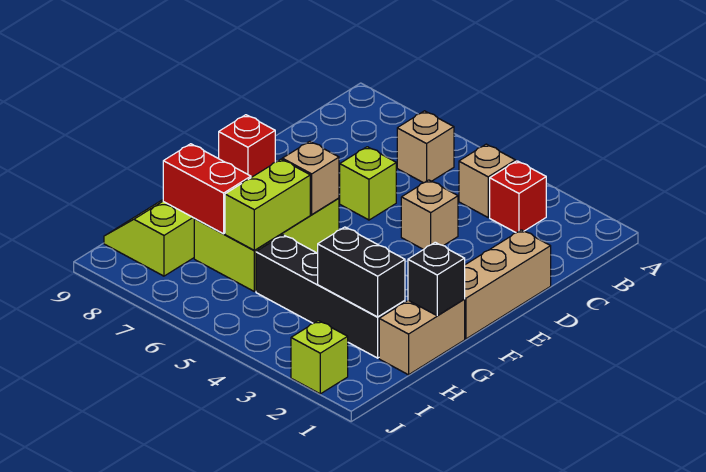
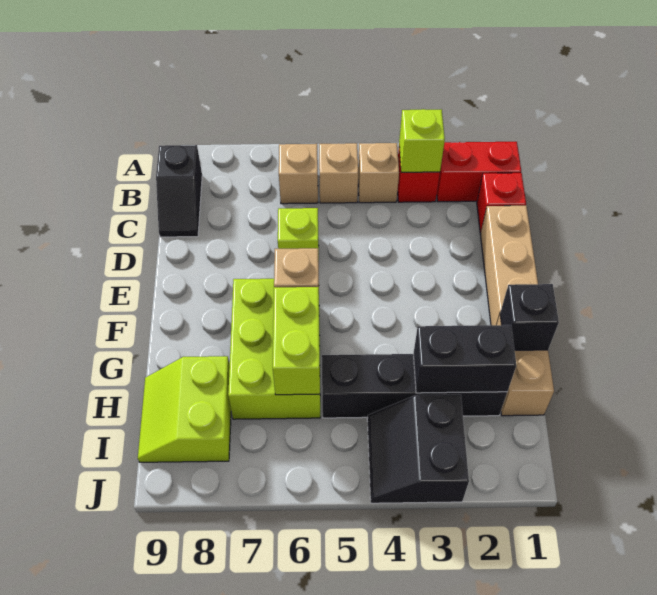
none -> black slope B9:C9 level 1 top B
tan brick D4 level 1 -> tan brick B5 level 1
red brick E9 level 1 -> red brick C1 level 1
red brick H7:H8 level 2 -> red brick B1:B2 level 1
none -> black slope I3:J4 level 1 top 3
lime brick J2 level 1 -> lime brick B3 level 2

